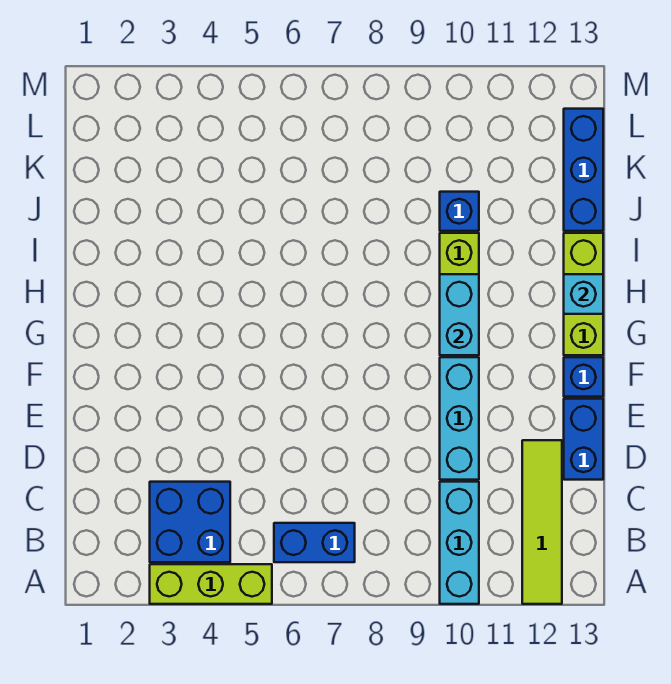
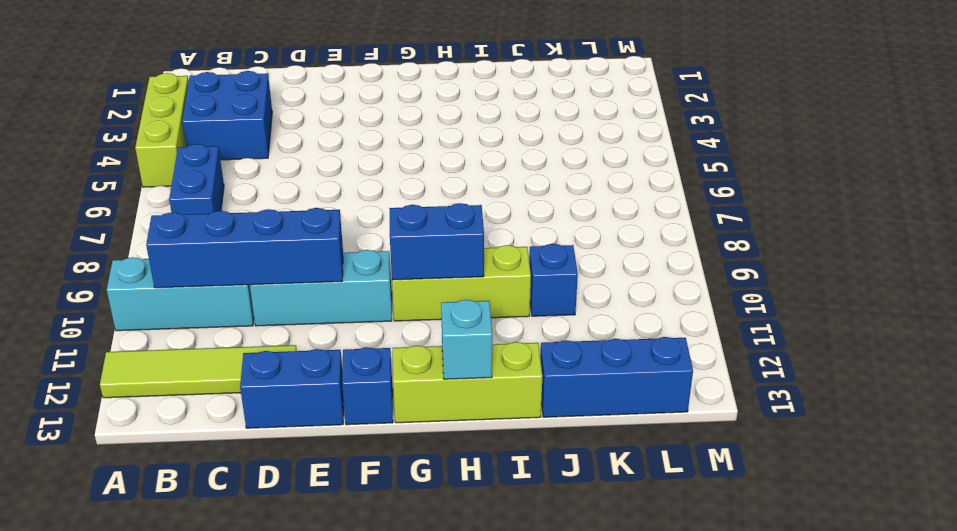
none -> blue brick B10:E10 level 2
cyan brick G10:H10 level 2 -> blue brick G10:H10 level 2

